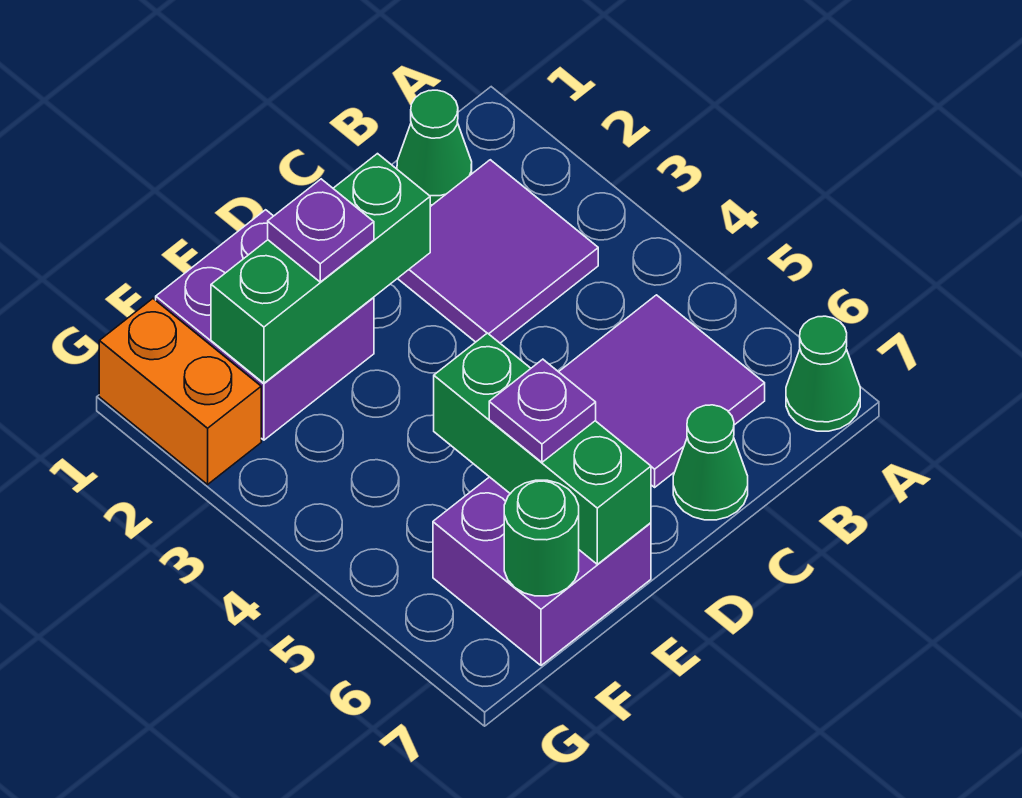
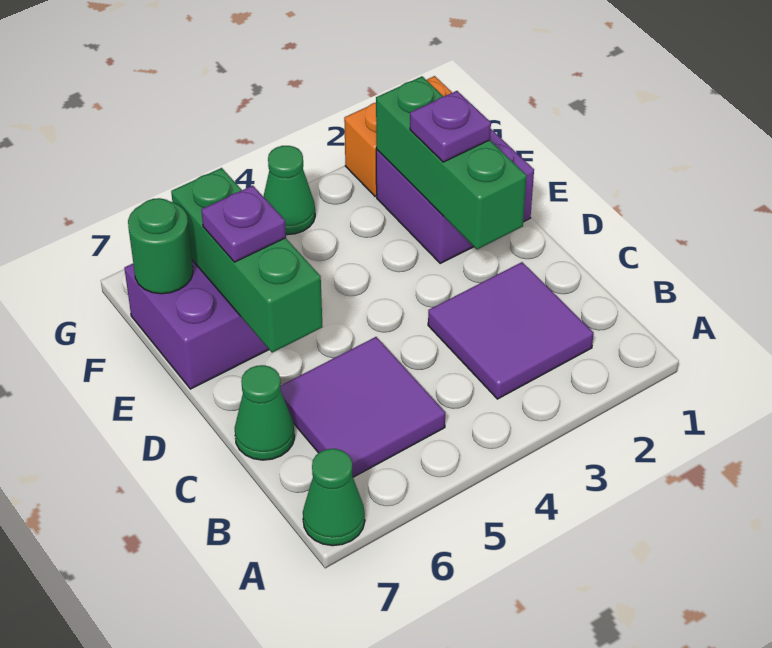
green cone B1 level 1 -> green cone G4 level 1
green brick E5:E7 level 2 -> green brick D6:F6 level 2

